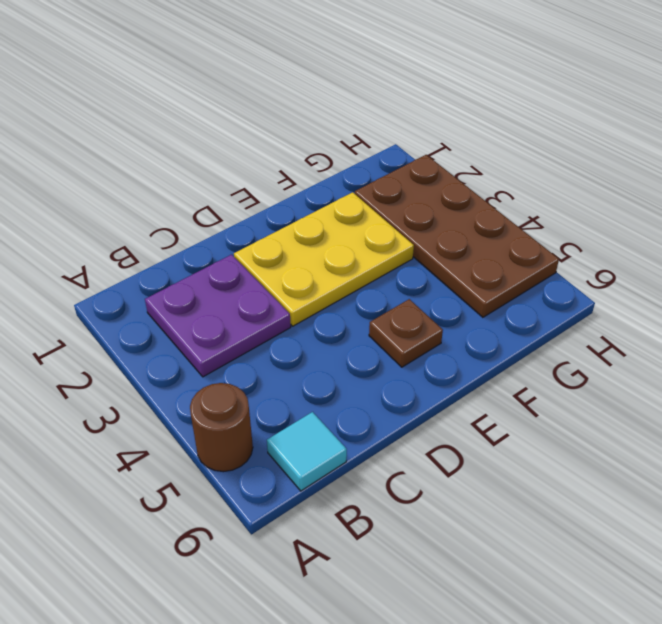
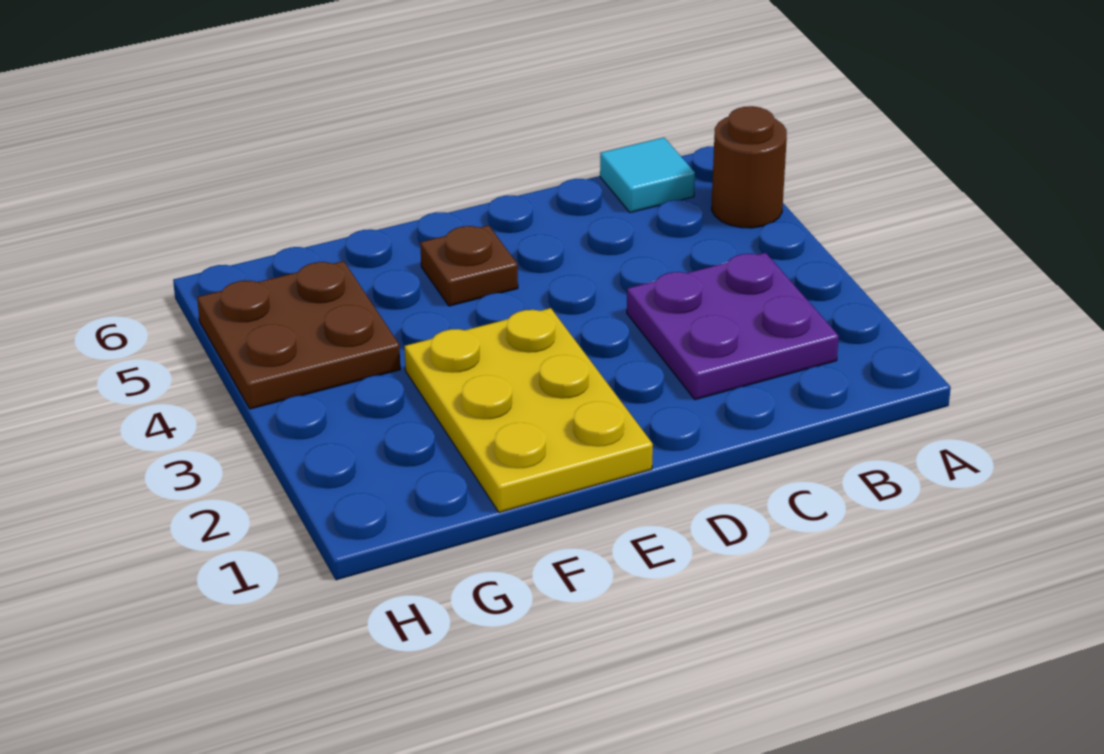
yellow plate D2:F3 level 1 -> yellow plate E1:F3 level 1
brown plate G2:H5 level 1 -> brown plate G4:H5 level 1

